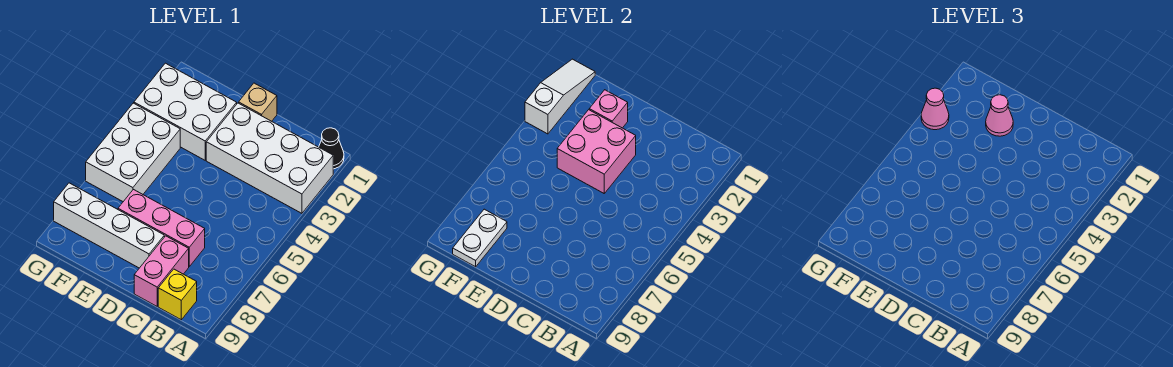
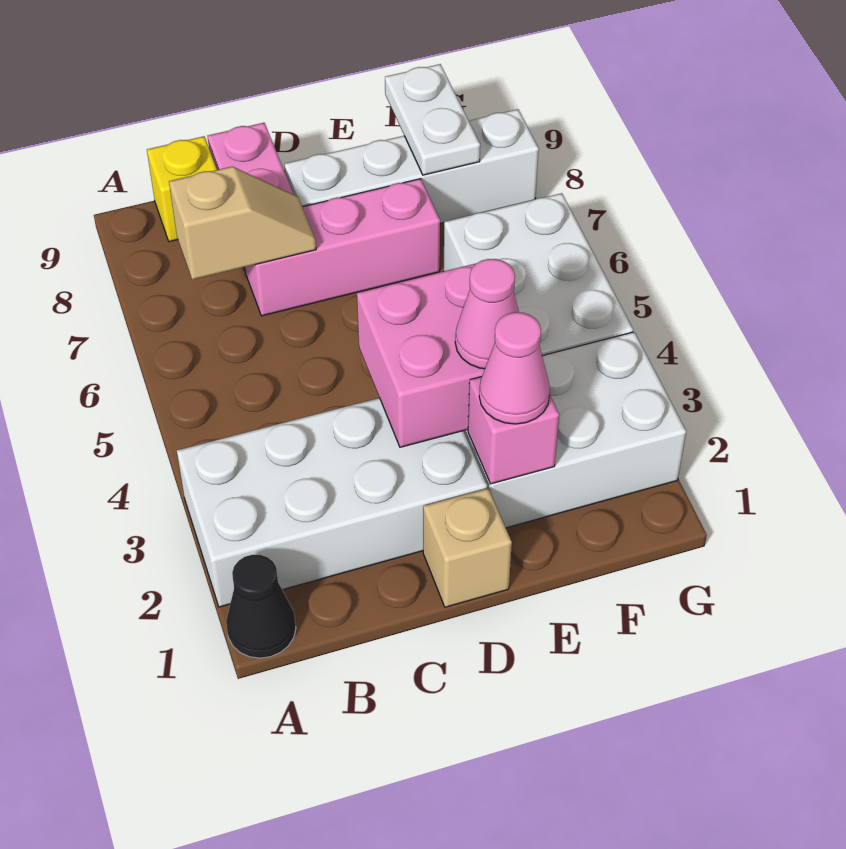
none -> tan slope B7:C7 level 2 top B
white slope G1:G3 level 2 top 3 -> none
pink cone G3 level 3 -> pink cone E3 level 3

